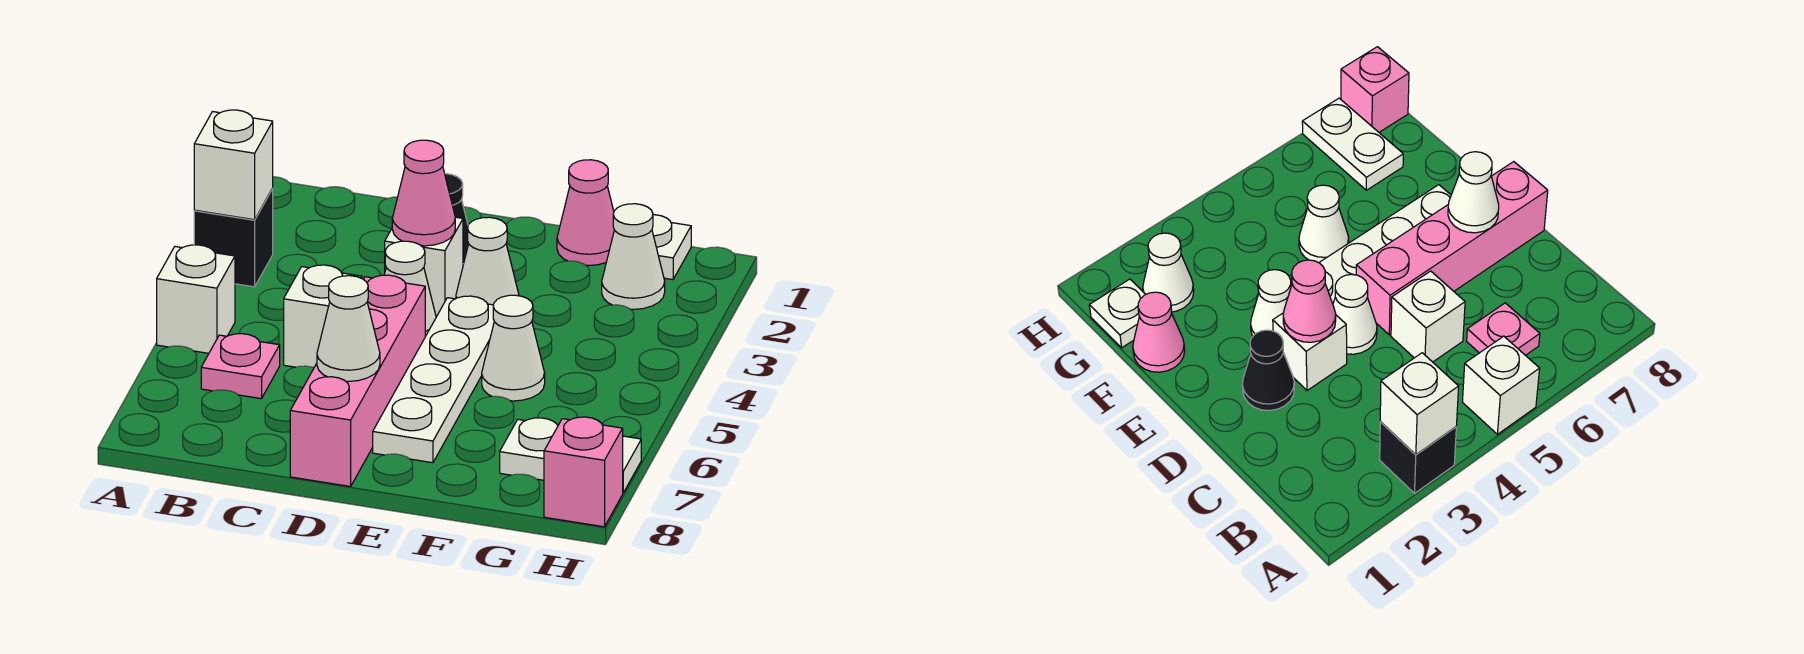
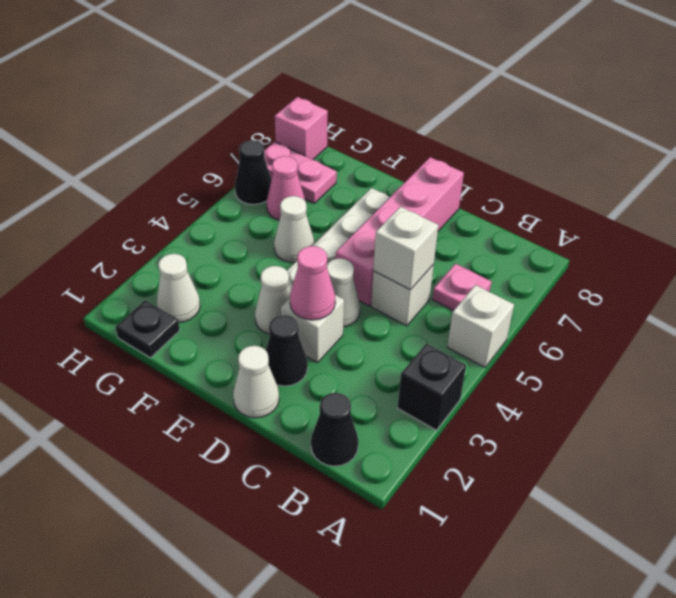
white brick A3 level 2 -> white brick C5 level 2
none -> black cone B1 level 1
white cone D7 level 2 -> white cone D1 level 1
pink cone F1 level 1 -> pink cone G6 level 1
white plate G1 level 1 -> black plate G1 level 1
white plate G7:H7 level 1 -> pink plate G7:H7 level 1
none -> black cone H6 level 1

